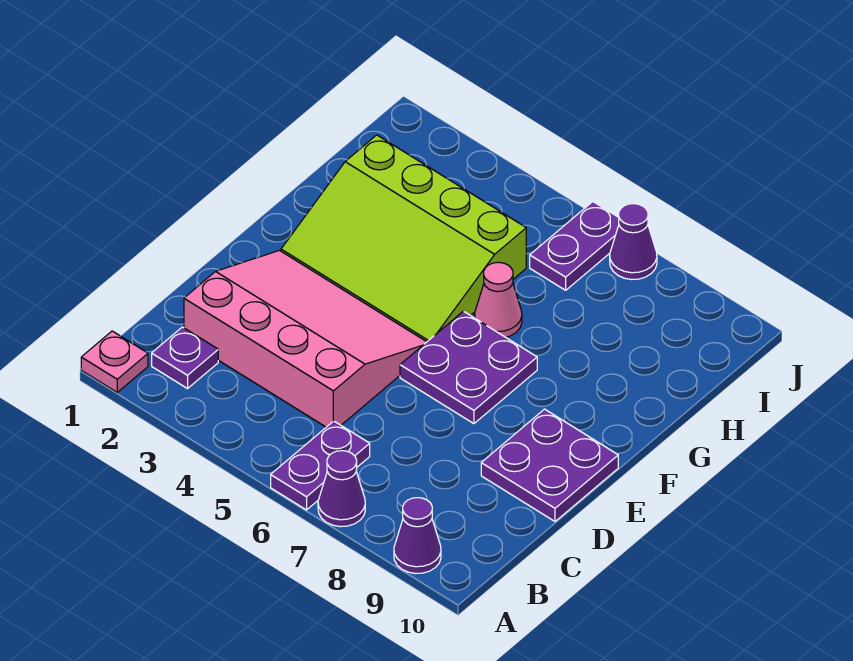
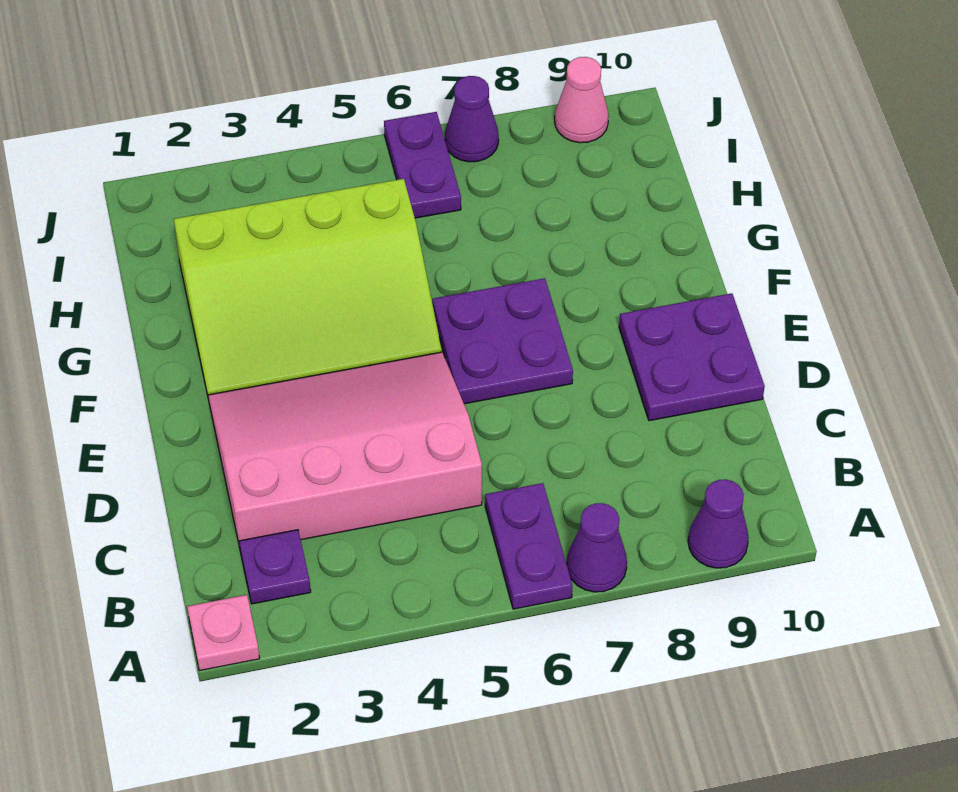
pink cone G6 level 1 -> pink cone J9 level 1

